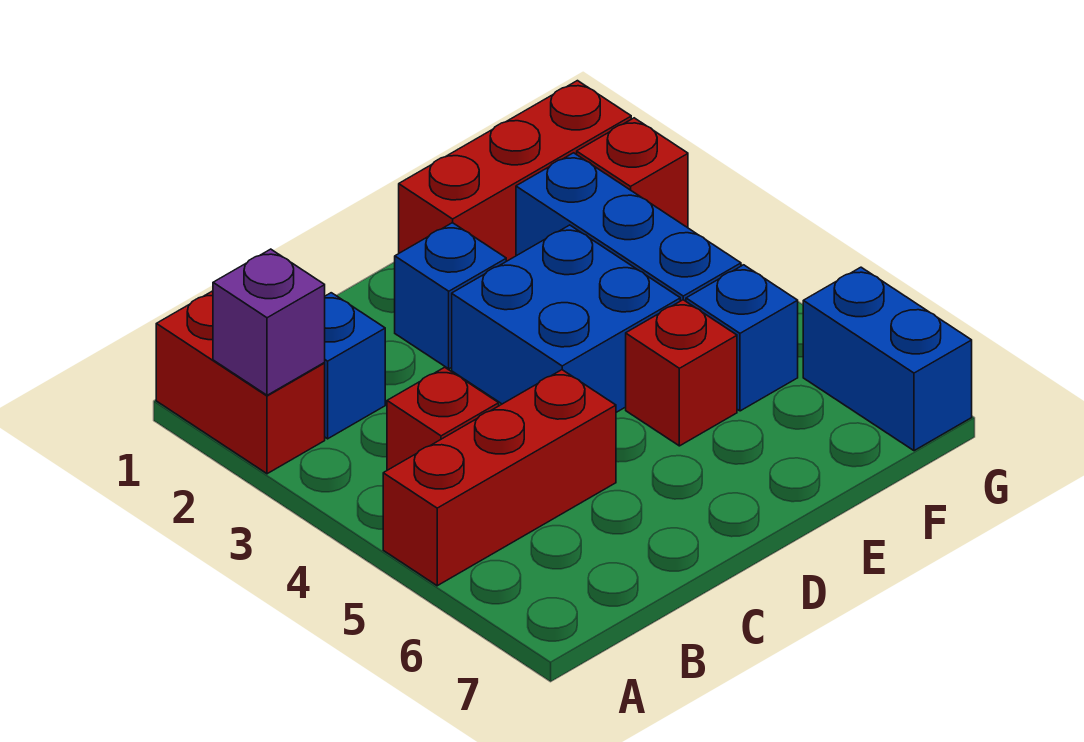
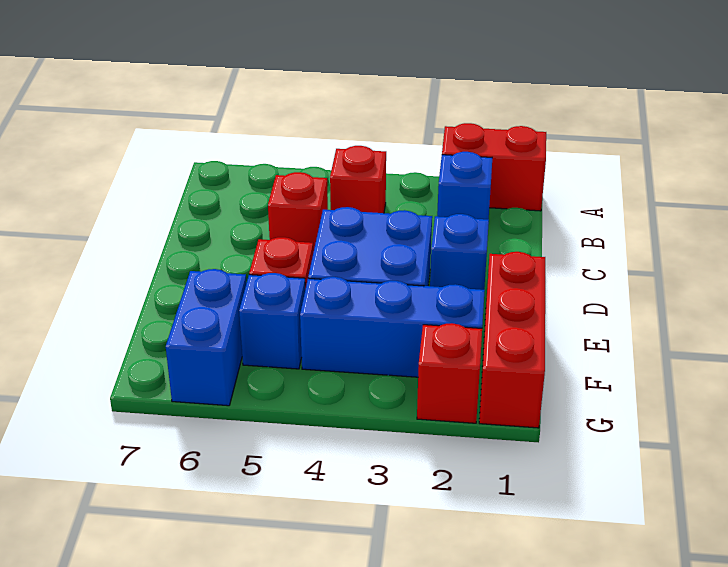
purple brick A2 level 2 -> none
red brick A5:C5 level 1 -> red brick C5 level 1
blue brick G6:G7 level 1 -> blue brick F6:G6 level 1

